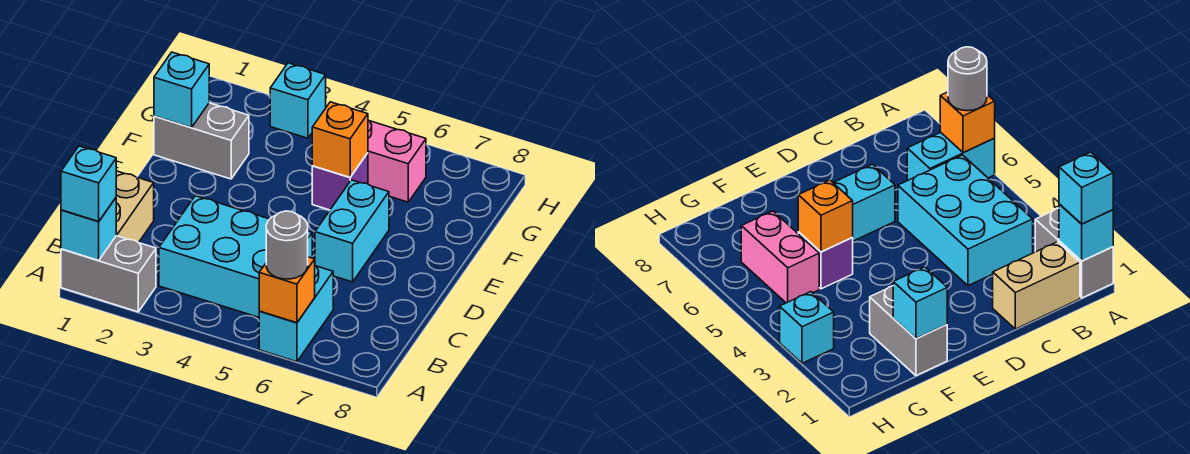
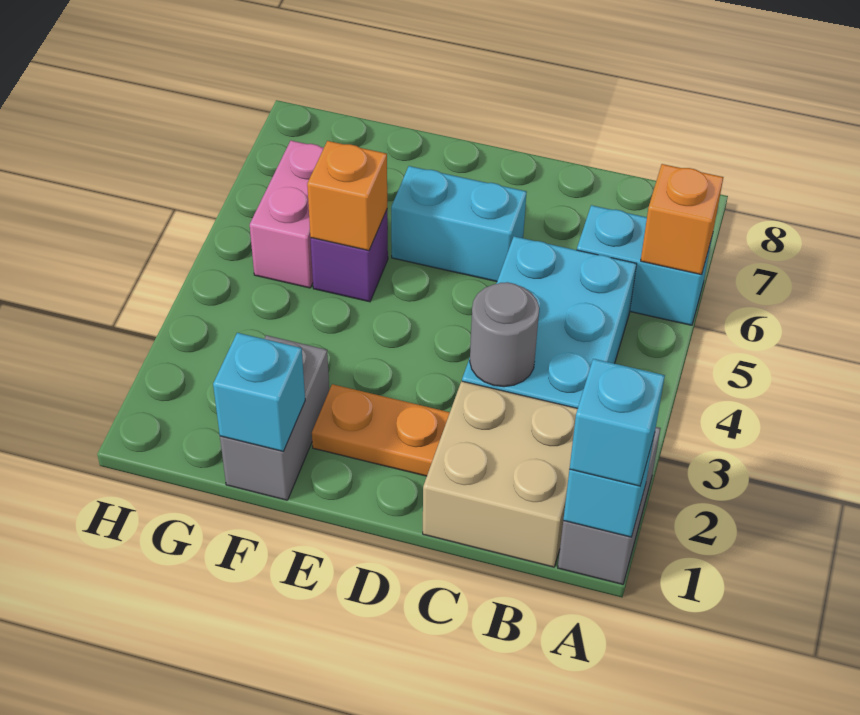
grey round brick A6 level 3 -> grey round brick C3 level 2
tan brick B1:C1 level 1 -> tan brick B1:C2 level 1
none -> orange plate D2:E2 level 1
cyan brick H3 level 1 -> none

